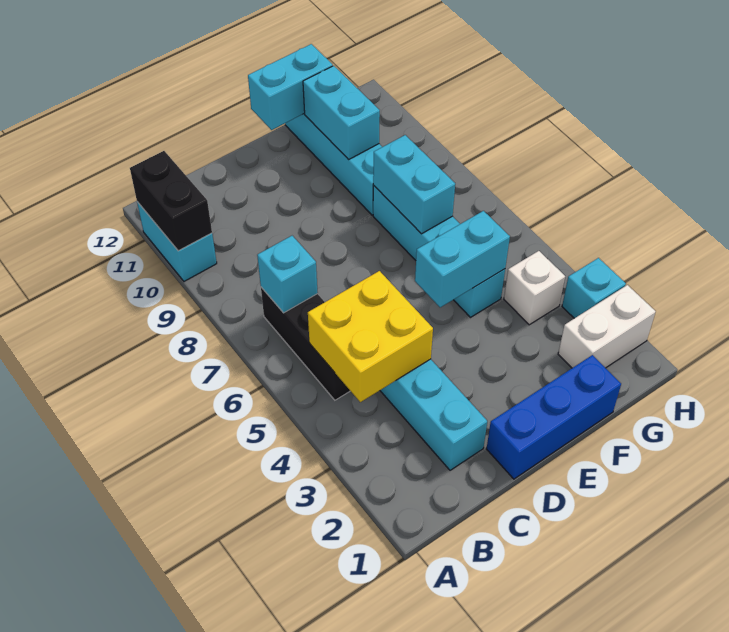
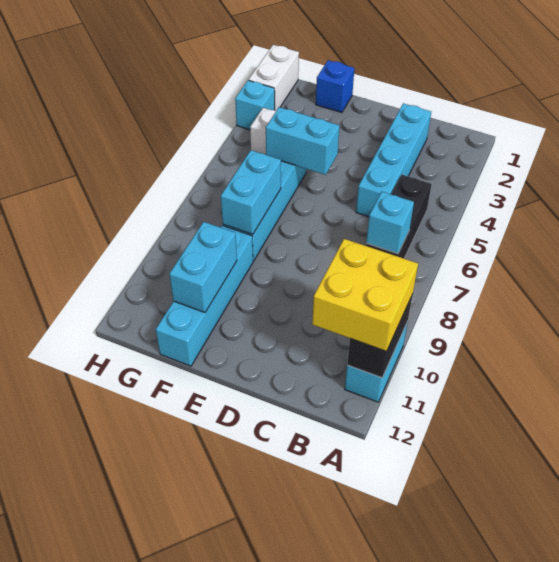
yellow brick B4:C5 level 2 -> yellow brick A10:B11 level 3
blue brick D1:F1 level 1 -> blue brick F1 level 1
cyan brick E12:F12 level 2 -> none
white brick G2:H2 level 1 -> white brick H1:H2 level 1

